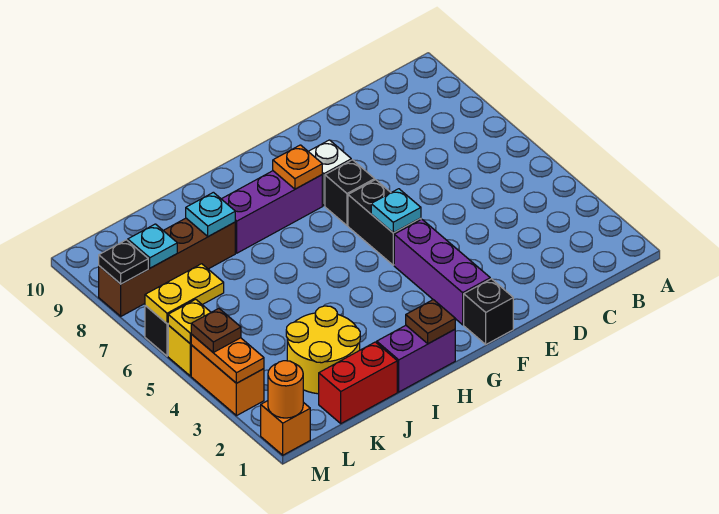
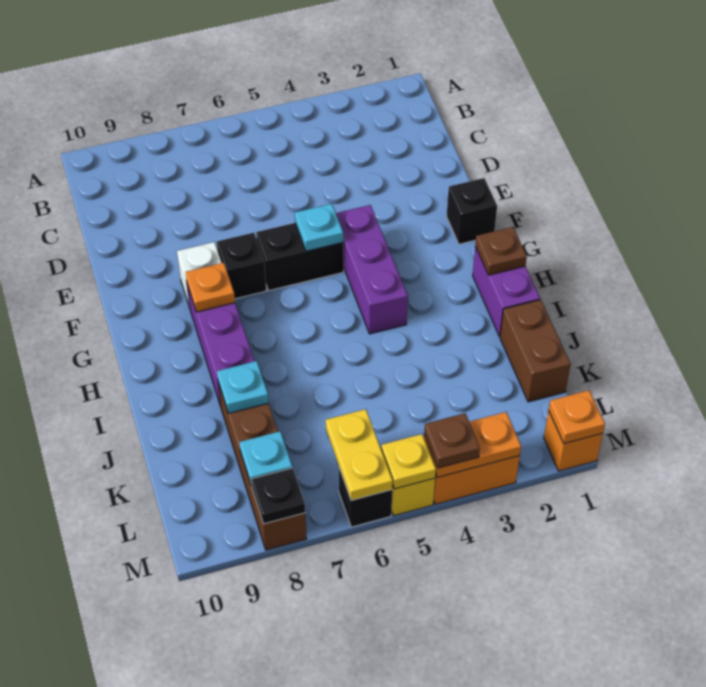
purple brick F2:F4 level 1 -> purple brick F4:H4 level 1
red brick J1:K1 level 1 -> brown brick J1:K1 level 1
yellow round brick J2:K3 level 1 -> none
orange round brick M1 level 2 -> orange plate M1 level 2

